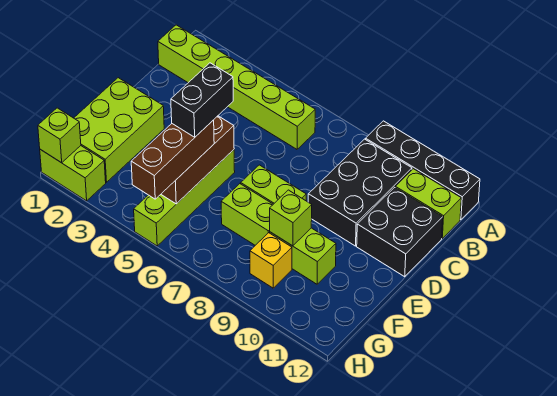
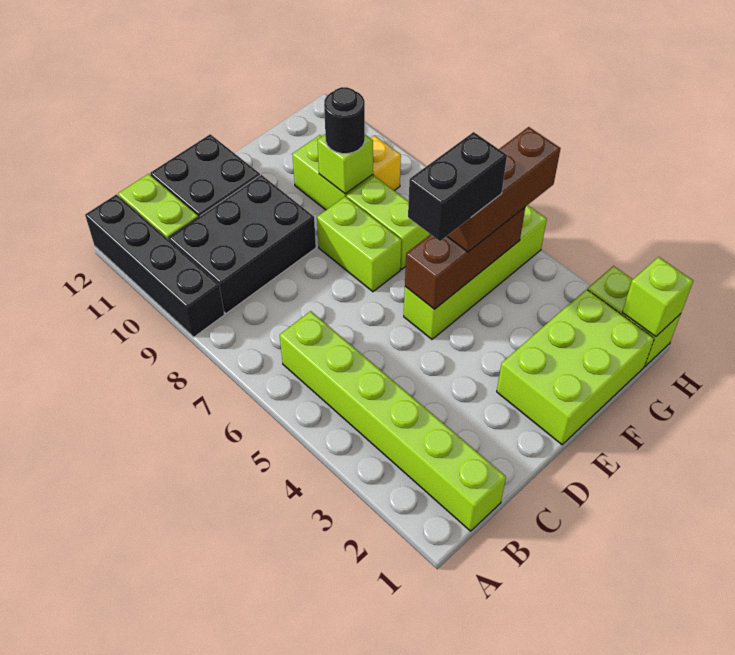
none -> black round brick F9 level 3

